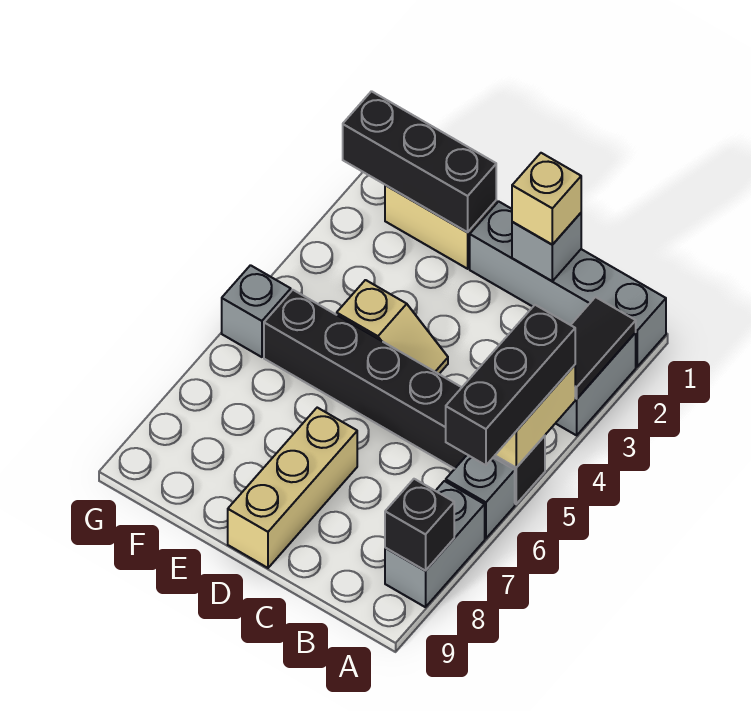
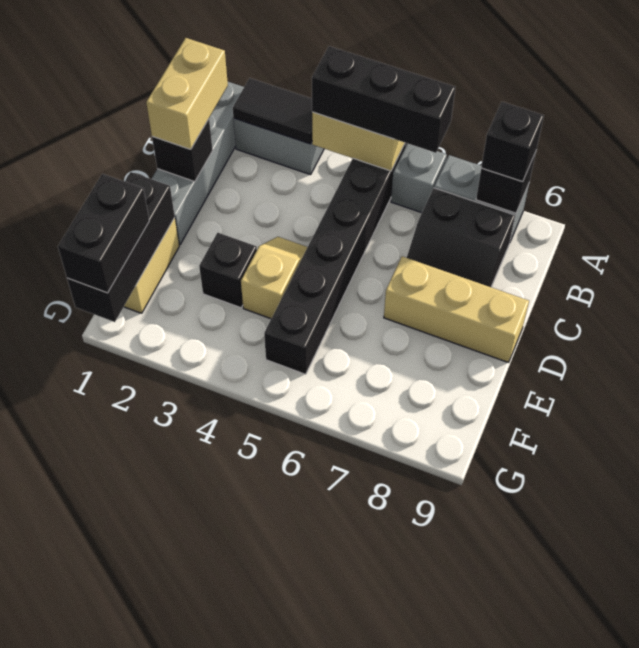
none -> black brick A8 level 3
none -> black slope B7:C8 level 1 top B
grey brick C1 level 2 -> black brick C1 level 2
tan brick C1 level 3 -> tan brick B1:C1 level 3
none -> black brick E3 level 1
none -> black brick F1:G1 level 3
grey brick G5 level 1 -> none

